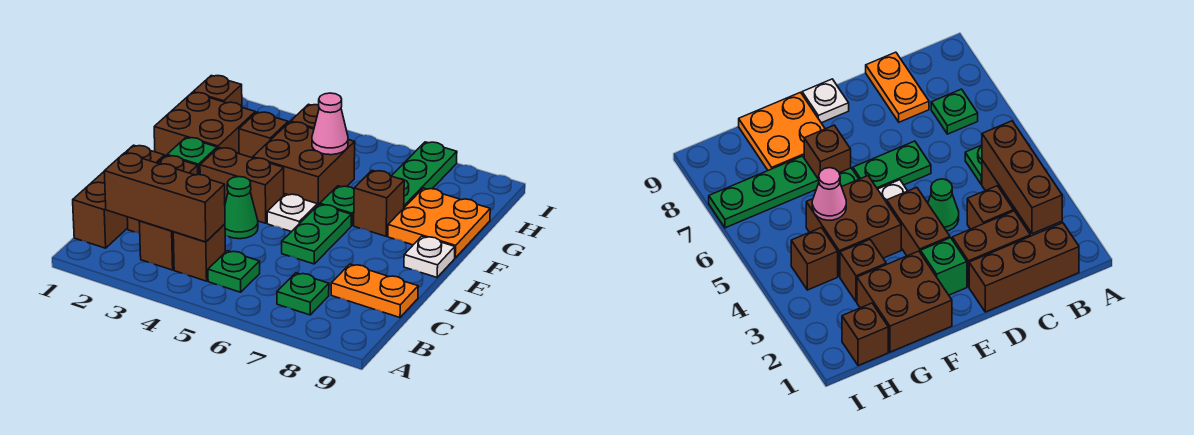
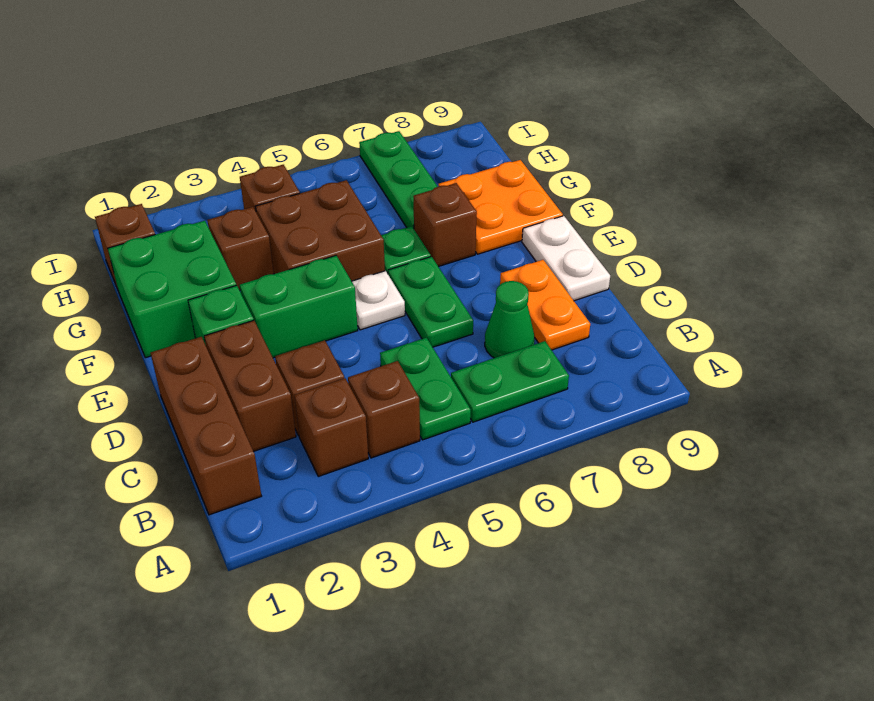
brown brick B2:B4 level 2 -> none
green plate B5 level 1 -> green plate B5:C5 level 1
green plate B7 level 1 -> green plate B6:B7 level 1
orange plate C8:C9 level 1 -> orange plate C8:D8 level 1
green cone D4 level 1 -> green cone C7 level 1
brown brick E3:E4 level 1 -> green brick E3:E4 level 1
white plate E9 level 1 -> white plate D9:E9 level 1
brown brick F1:G2 level 1 -> green brick F1:G2 level 1
pink cone G5 level 2 -> none

